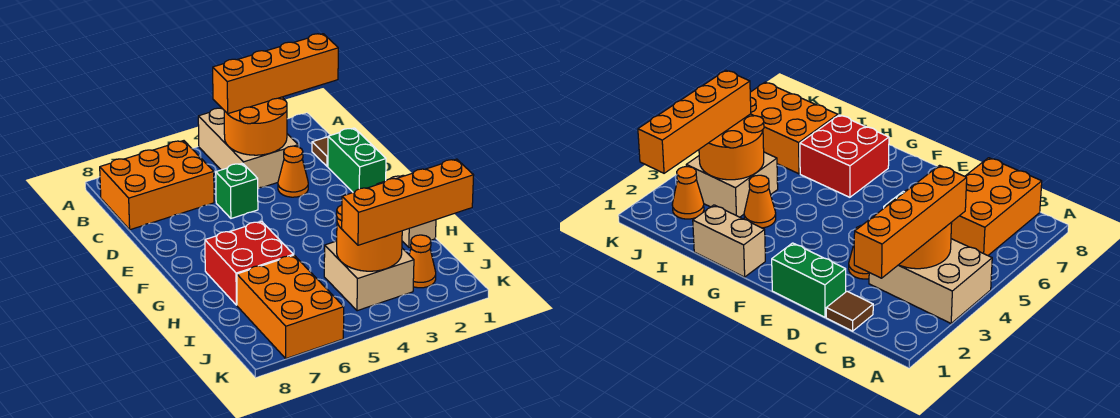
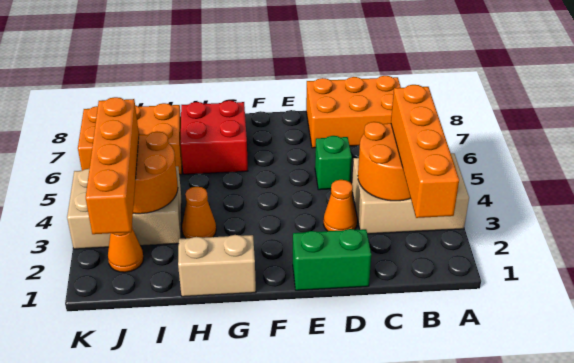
orange brick B6:C8 level 1 -> orange brick B7:D8 level 1
brown tile C1 level 1 -> none
tan brick I3:J4 level 1 -> tan brick I3:K4 level 1

